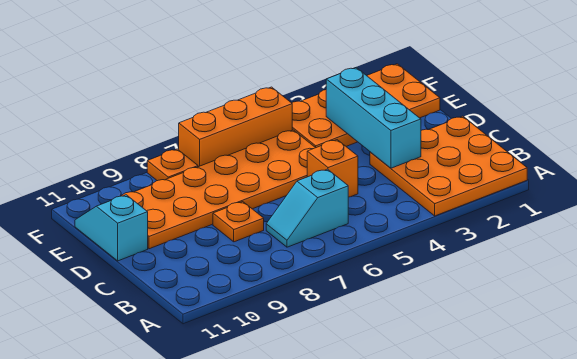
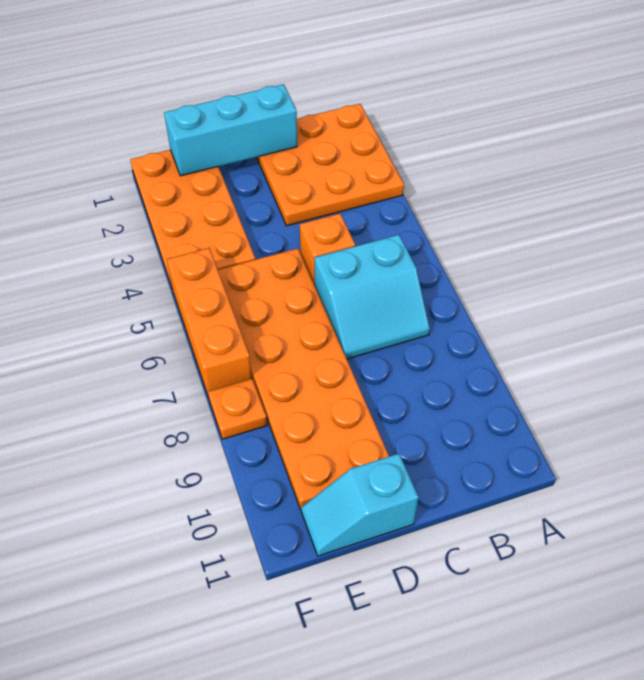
cyan slope B6:B7 level 1 top 6 -> cyan slope B6:C7 level 1 top 6
cyan brick C3:E3 level 2 -> cyan brick C1:E1 level 2
orange plate C8 level 1 -> none

